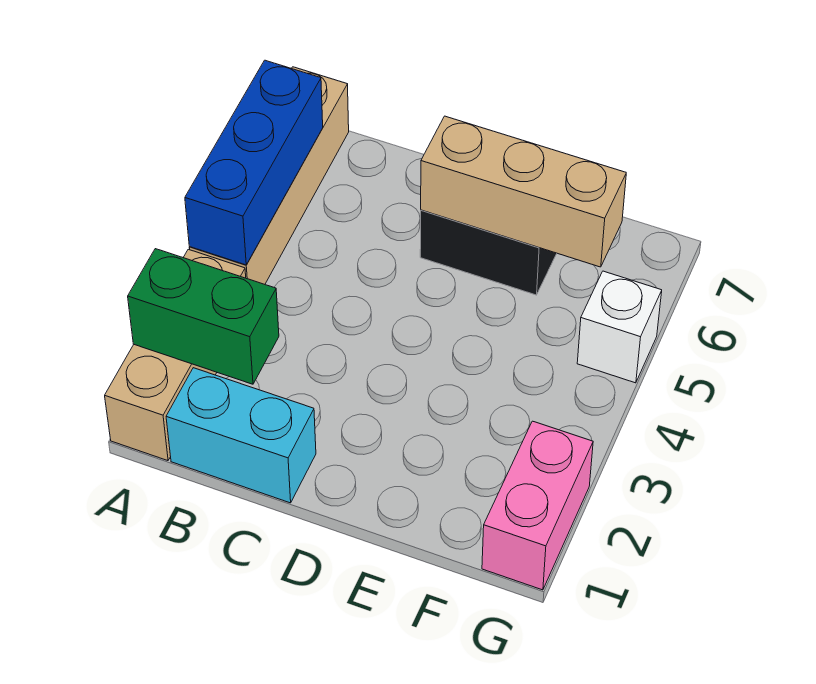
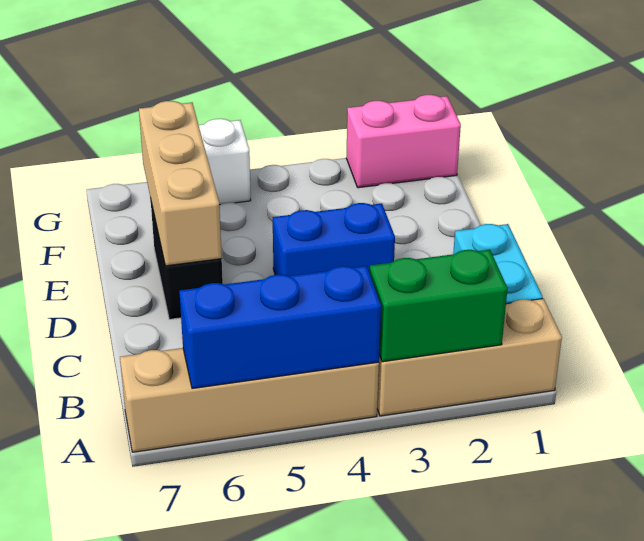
green brick A2:B2 level 2 -> green brick A2:A3 level 2
none -> blue brick D3:D4 level 1

